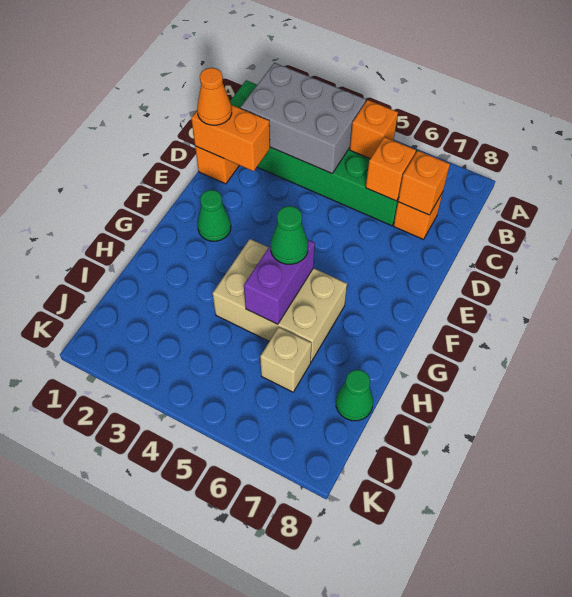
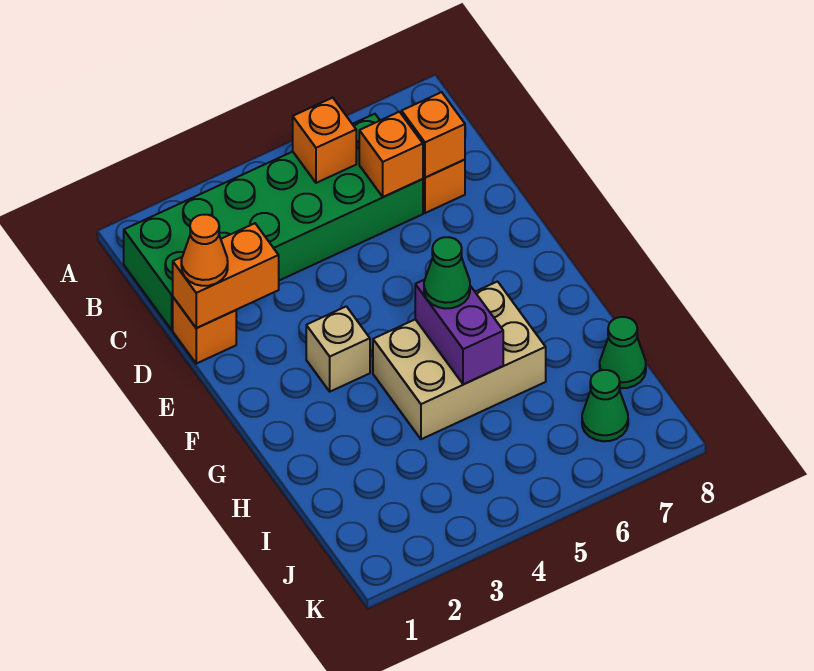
grey brick B2:C4 level 2 -> none
green cone F2 level 1 -> green cone J7 level 1
tan brick I6 level 1 -> tan brick F3 level 1

